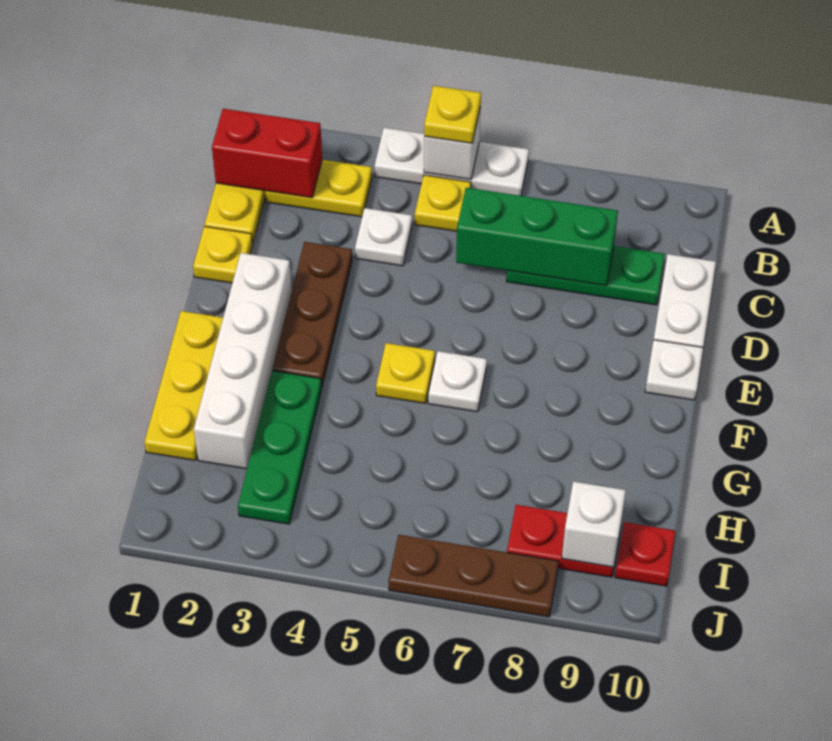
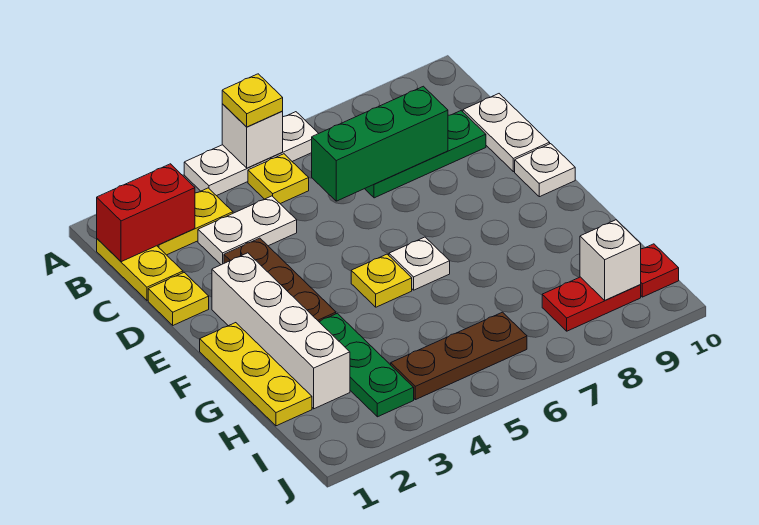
white plate C4 level 1 -> white plate C3:C4 level 1
brown plate J6:J8 level 1 -> brown plate I4:I6 level 1

